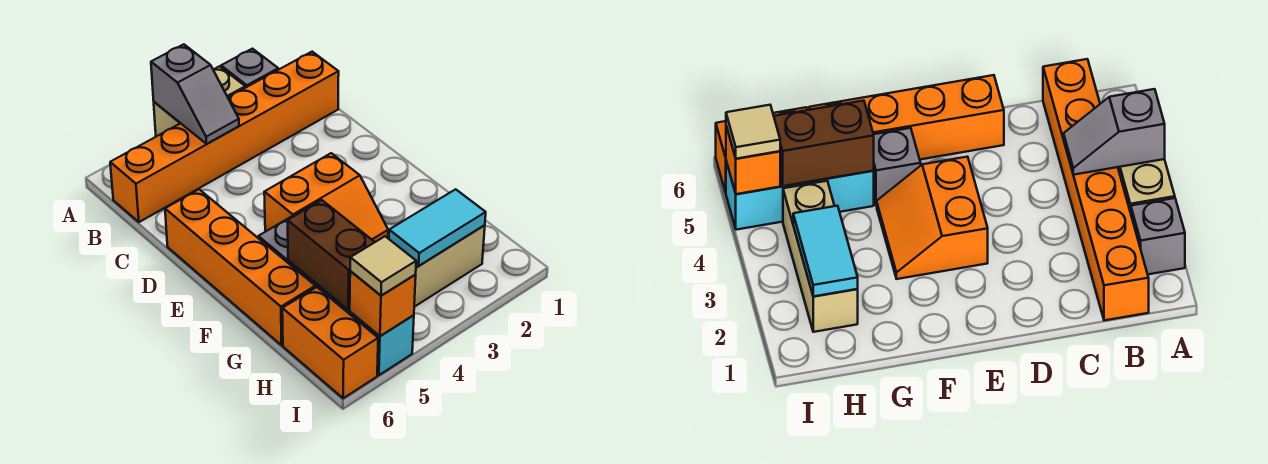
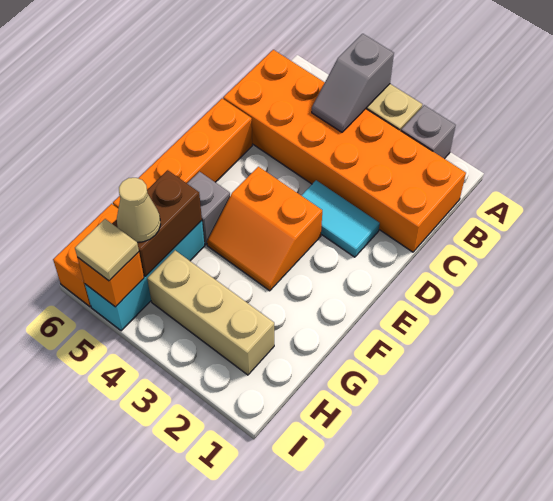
orange brick B1:B6 level 1 -> orange brick B1:C6 level 1
cyan tile H2:H3 level 2 -> cyan tile D2:D3 level 1
none -> tan cone H5 level 3

